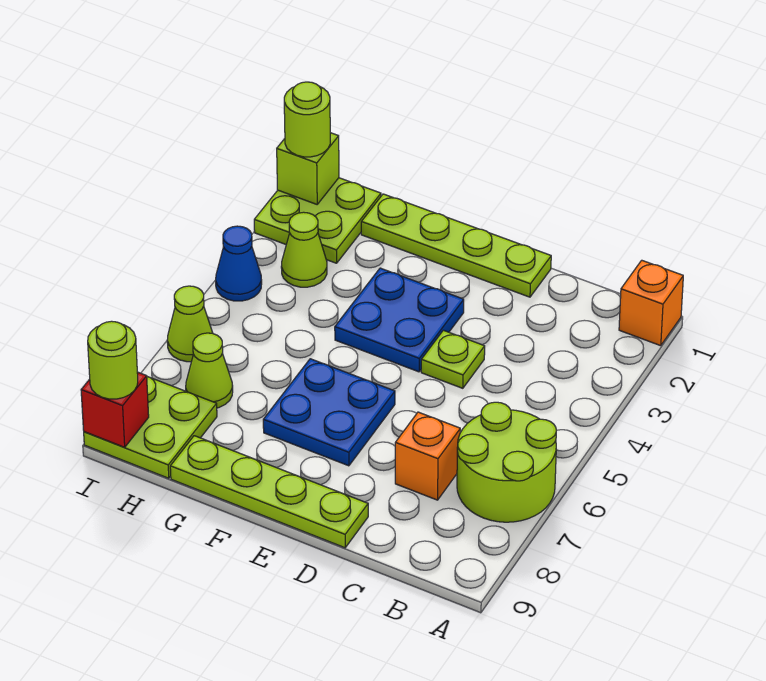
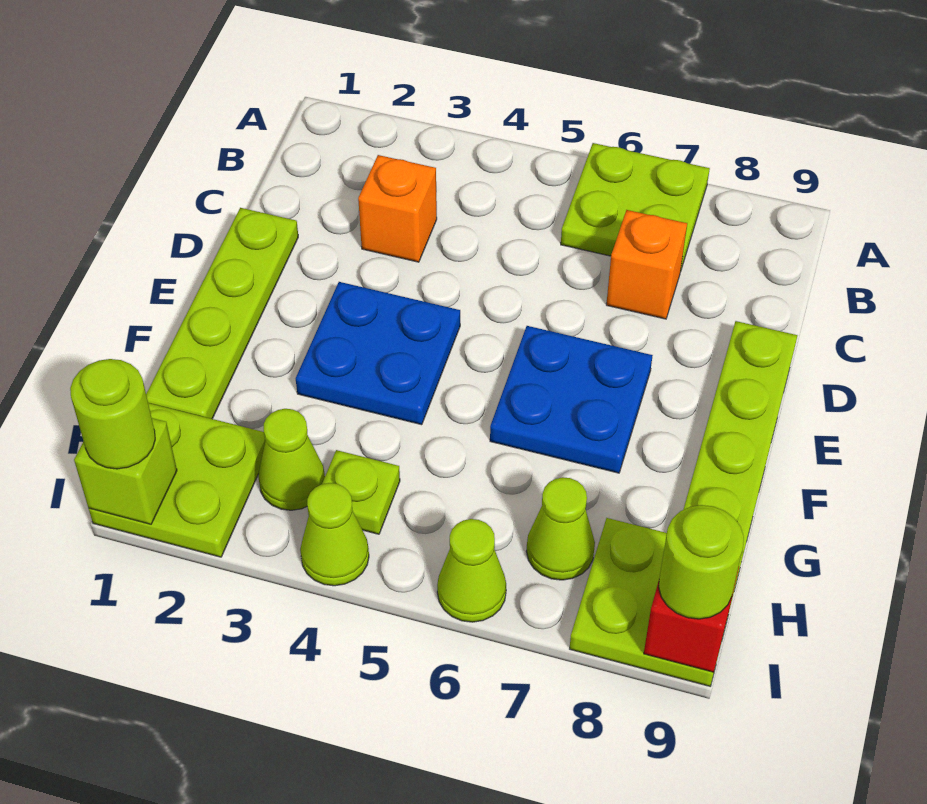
orange brick A1 level 1 -> orange brick C3 level 1
lime round brick A6:B7 level 1 -> lime plate A6:B7 level 1
lime plate D4 level 1 -> lime plate H4 level 1
blue cone I4 level 1 -> lime cone I4 level 1

